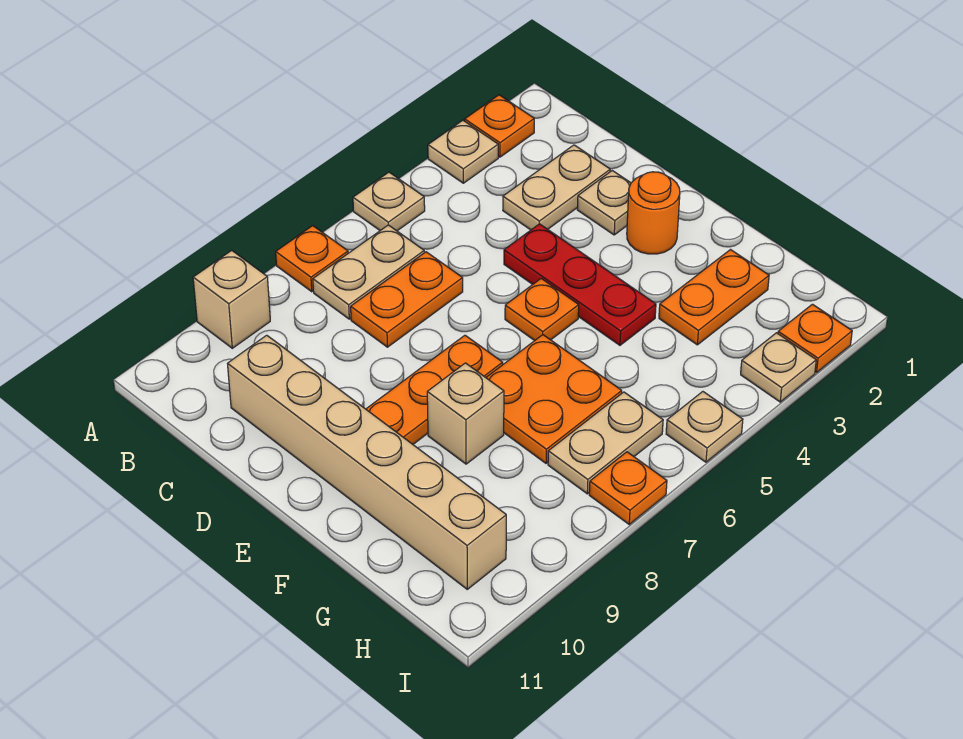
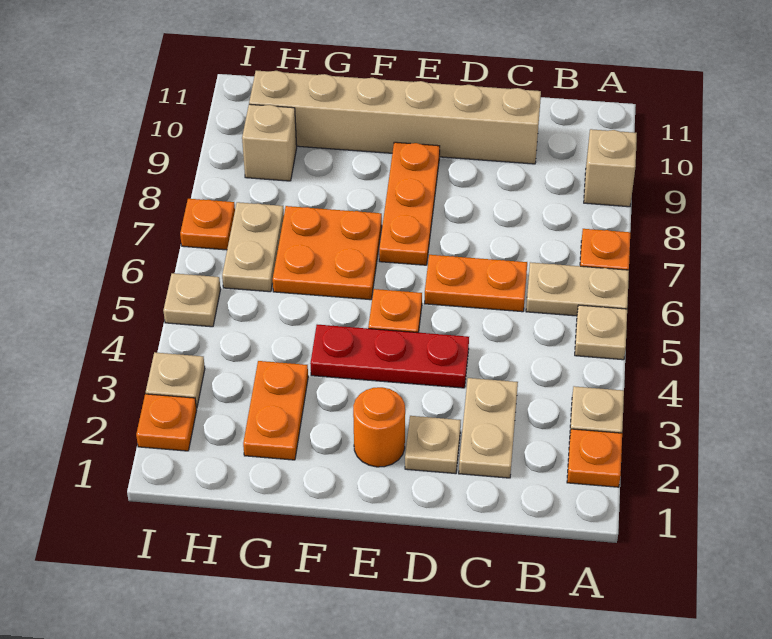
tan plate B6:B7 level 1 -> tan plate A6:B6 level 1
orange plate C6:C7 level 1 -> orange plate C6:D6 level 1
tan brick F8 level 1 -> tan brick H9 level 1

